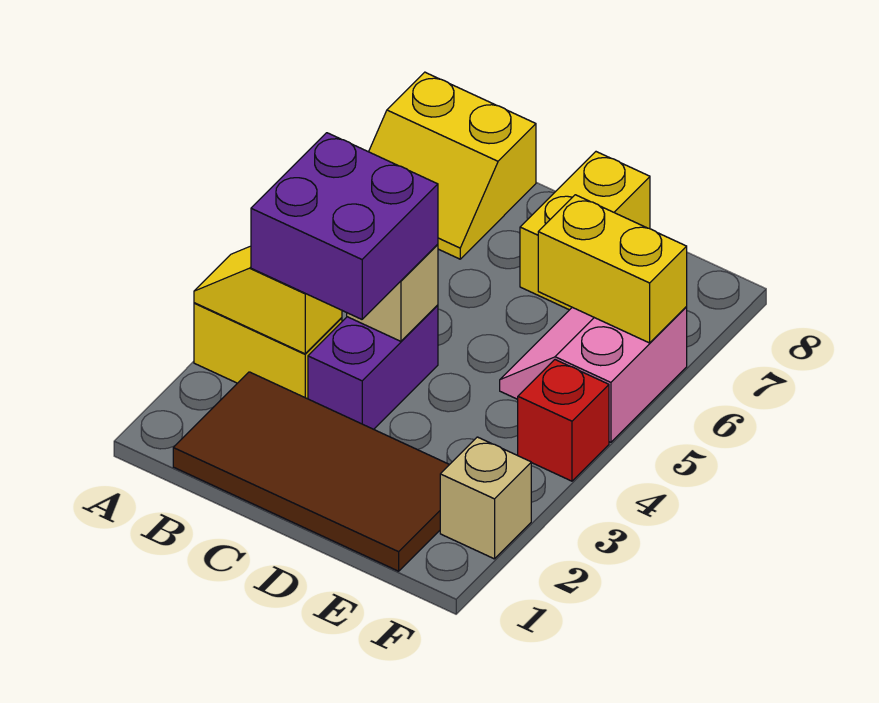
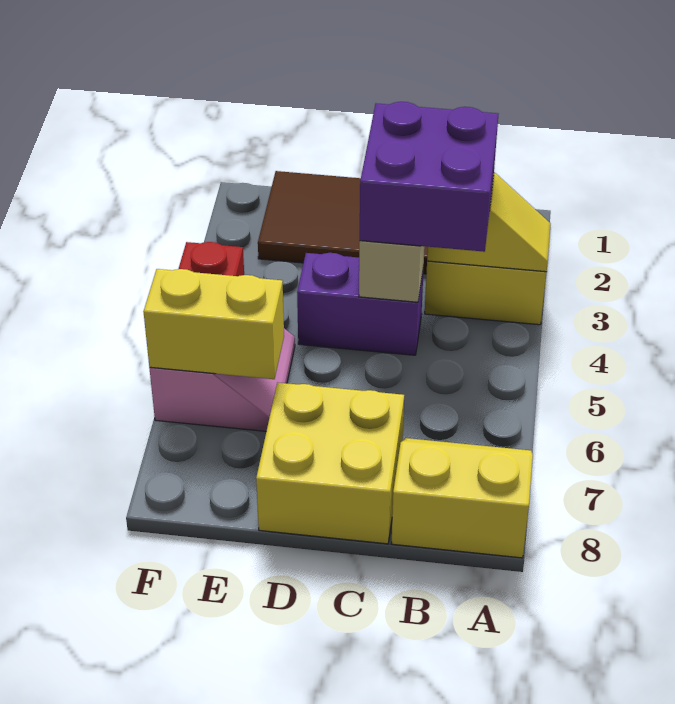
purple brick C3:C4 level 1 -> purple brick C4:D4 level 1
yellow brick D7:D8 level 1 -> yellow brick C7:D8 level 1
tan brick F2 level 1 -> none

